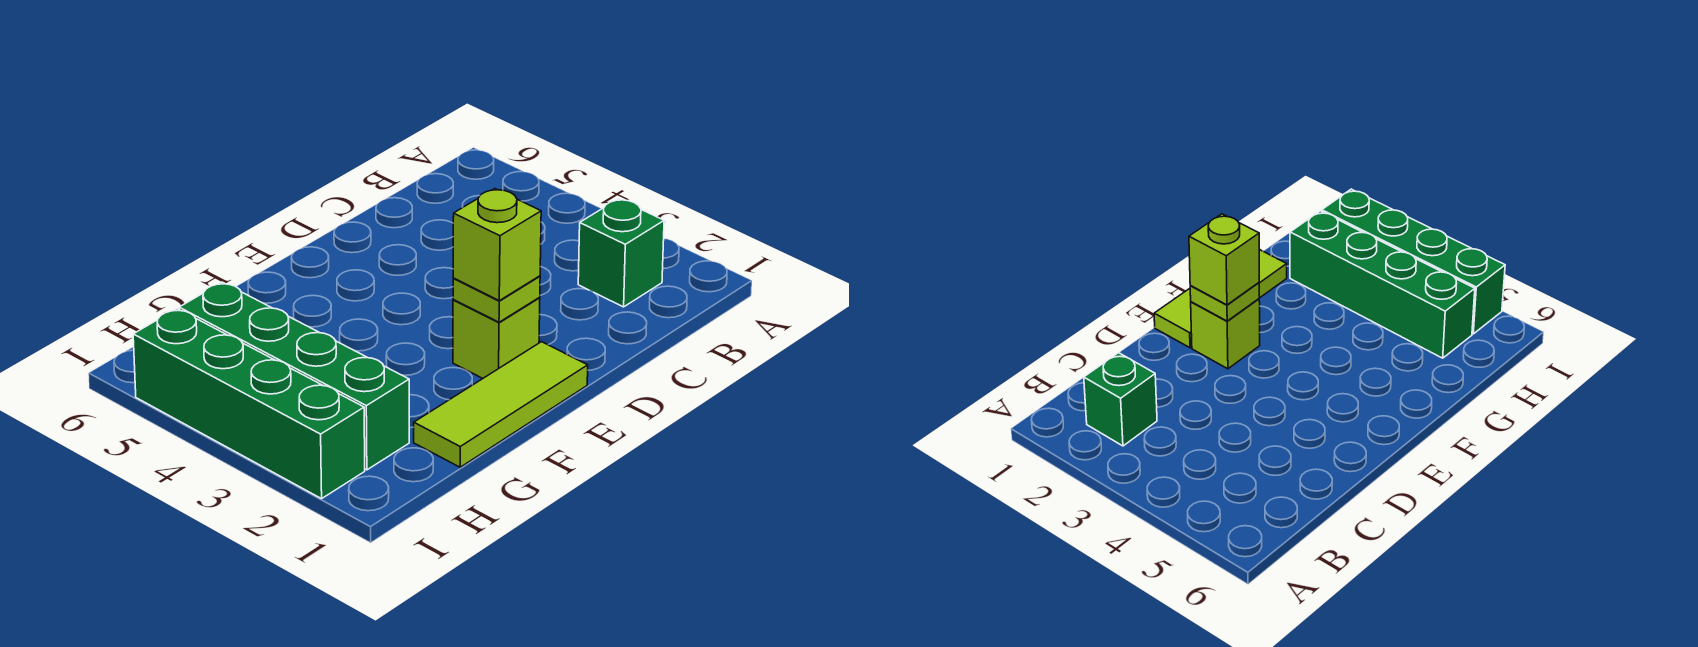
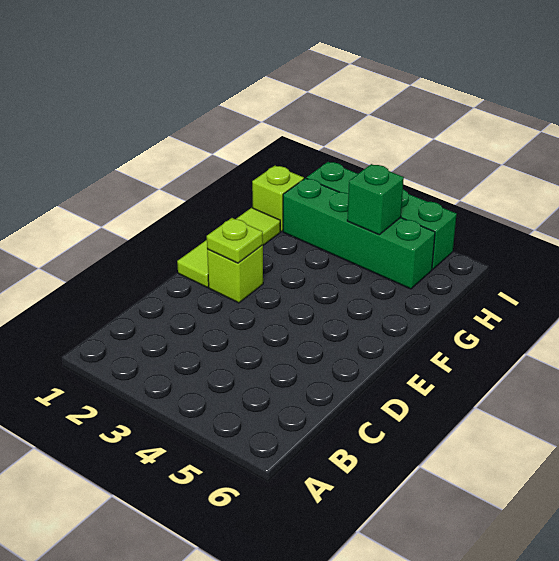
green brick B2 level 1 -> green brick H4 level 2
lime brick E2 level 3 -> lime brick H1 level 1

